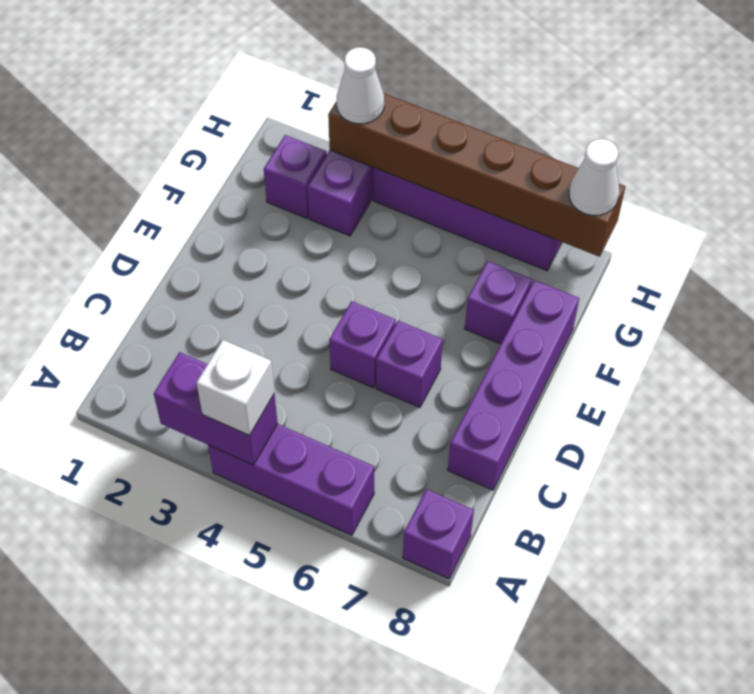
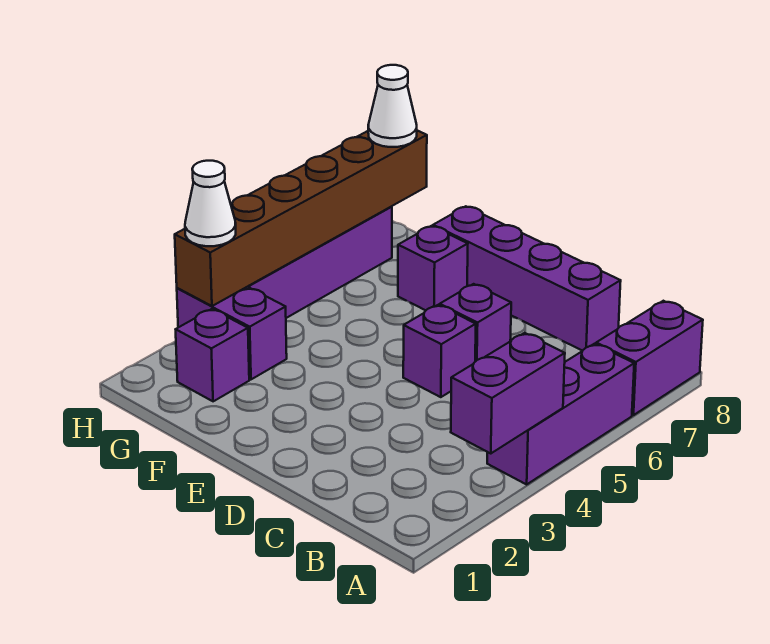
white brick A4 level 3 -> none
purple brick A8 level 1 -> purple brick A7:A8 level 1

